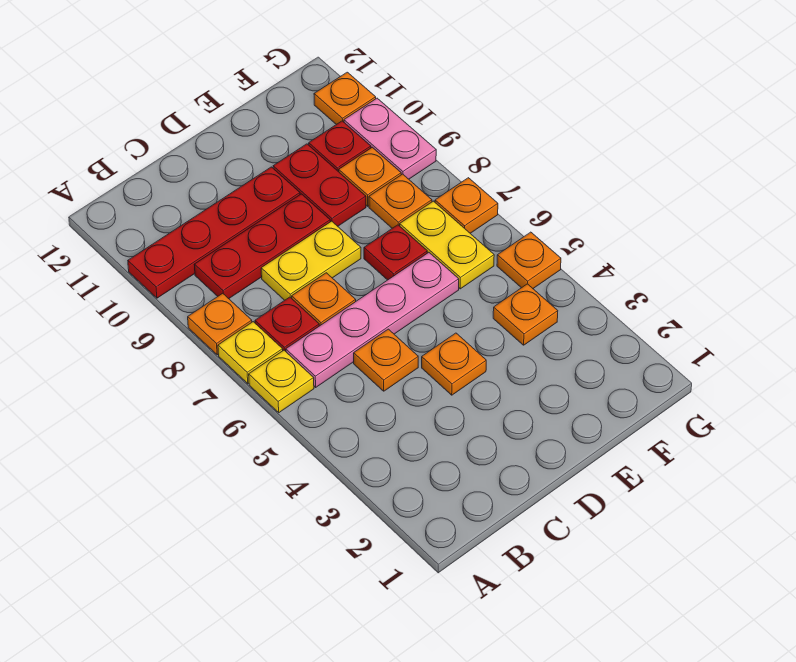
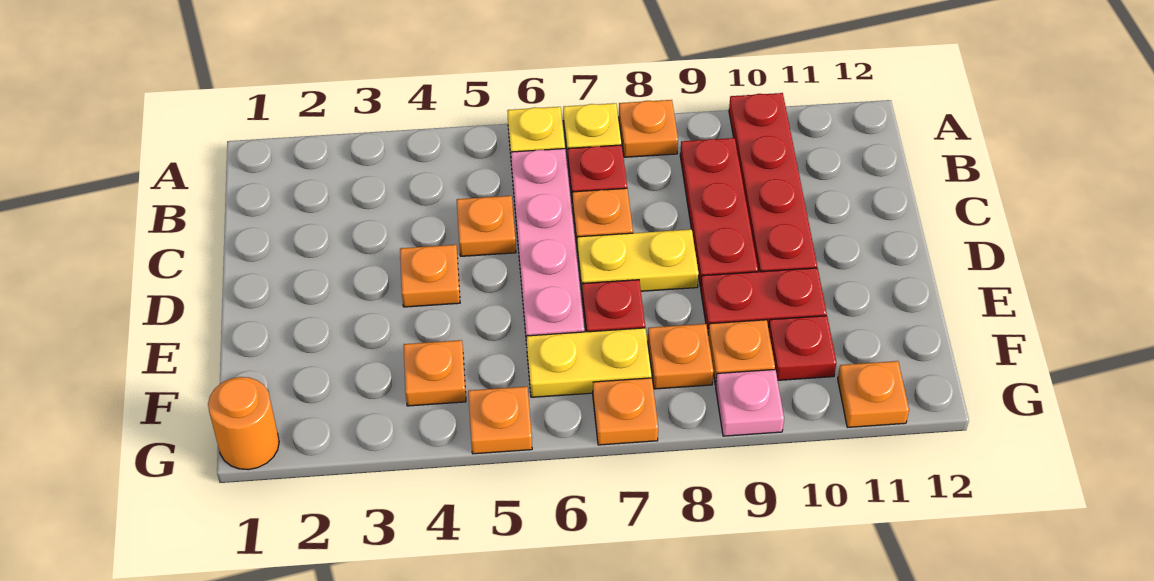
yellow plate C8:D8 level 1 -> yellow plate D7:D8 level 1
none -> orange round brick G1 level 1
pink plate G9:G10 level 1 -> pink plate G9 level 1

